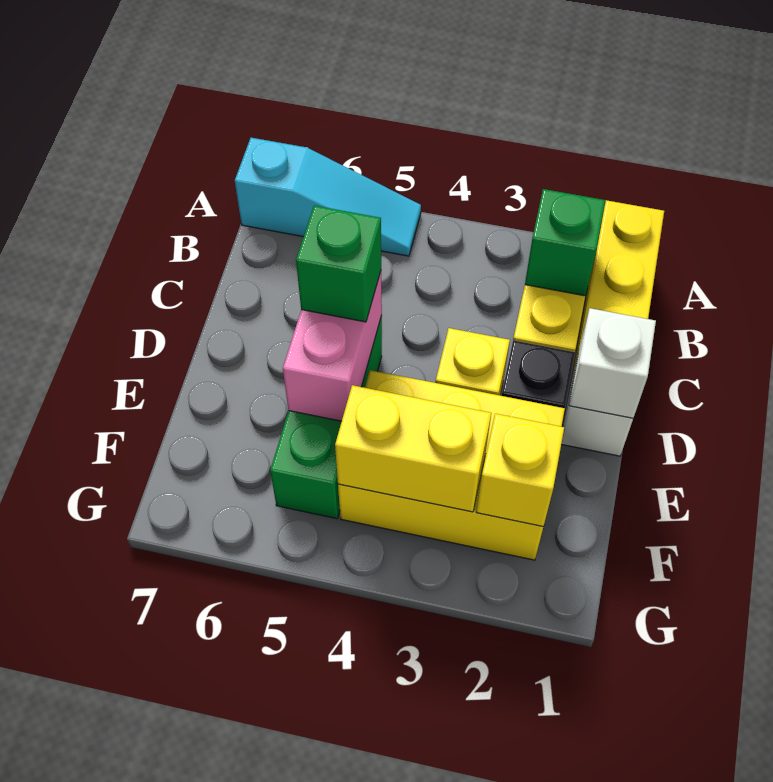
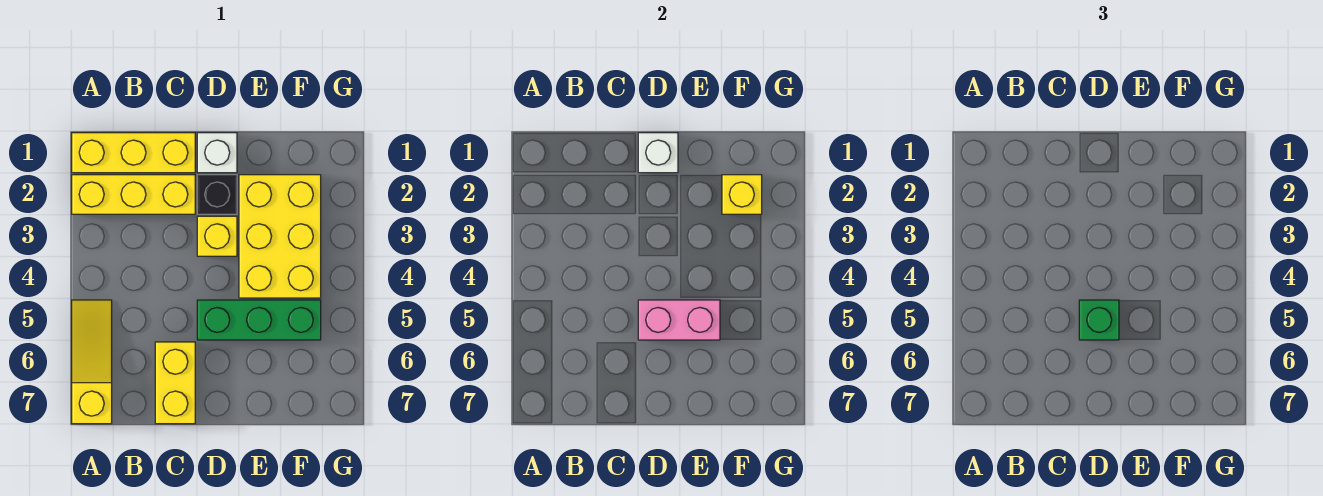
cyan slope A5:A7 level 1 top 7 -> yellow slope A5:A7 level 1 top 7
green brick B2 level 2 -> none
yellow brick F3:F4 level 2 -> yellow brick C6:C7 level 1

